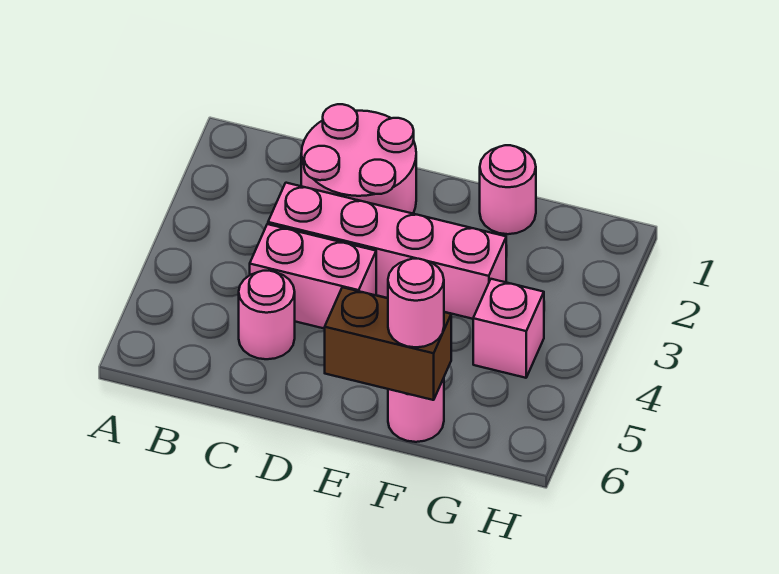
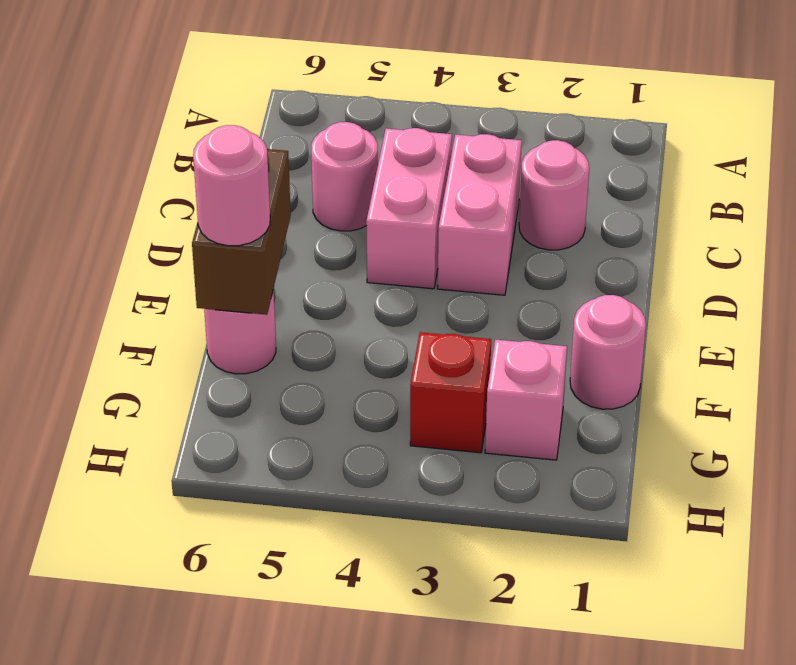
pink round brick C1:D2 level 1 -> pink round brick C2 level 1
pink brick C3:F3 level 1 -> pink brick C3:D3 level 1
none -> red brick G3 level 1
pink brick G4 level 1 -> pink brick G2 level 1

